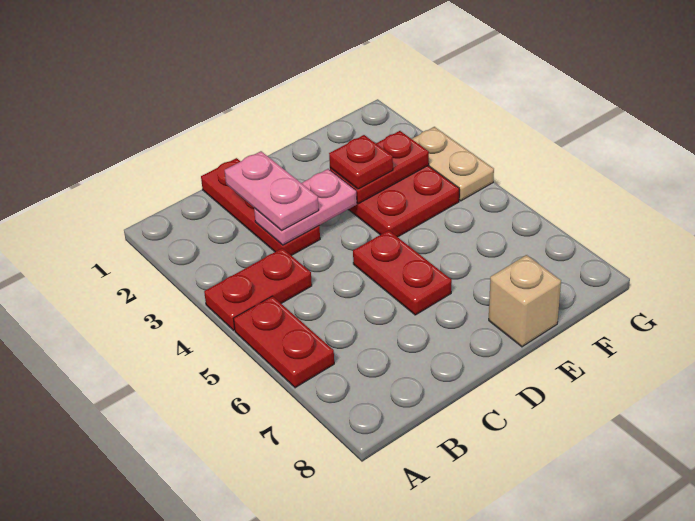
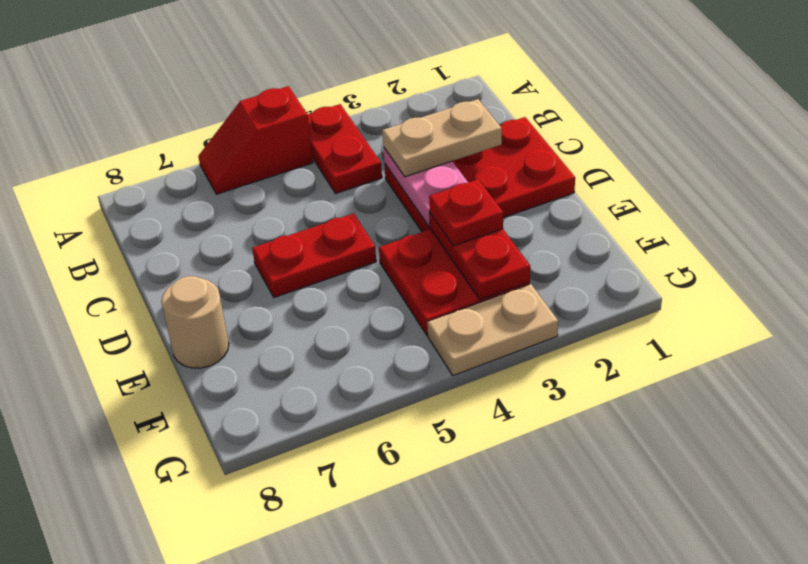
red plate A5:A6 level 1 -> red slope A5:A6 level 1 top 5
red plate C1:C3 level 1 -> red plate C1:D3 level 1
pink plate C2:C3 level 3 -> tan plate C2:C3 level 3
tan brick E8 level 1 -> tan round brick E8 level 1

